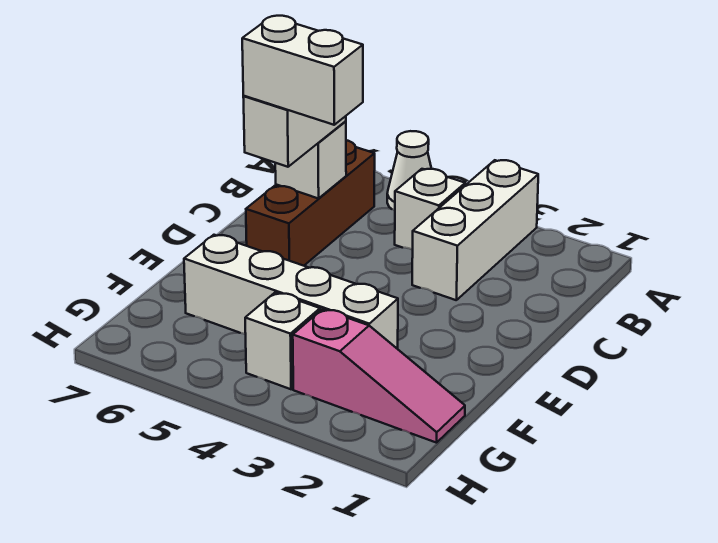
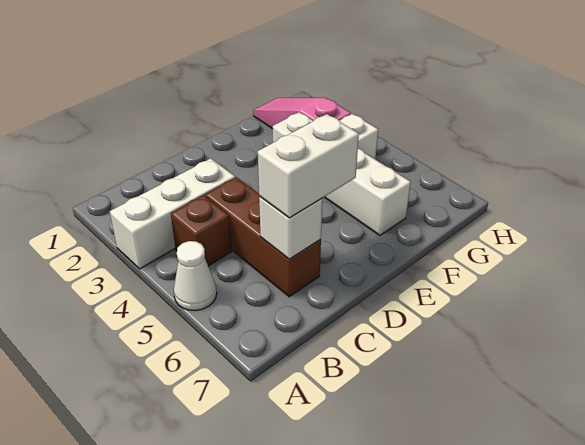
white brick B4 level 1 -> brown brick B4 level 1
brown brick B6:D6 level 1 -> brown brick C4:C6 level 1
white brick D5:D6 level 4 -> none

